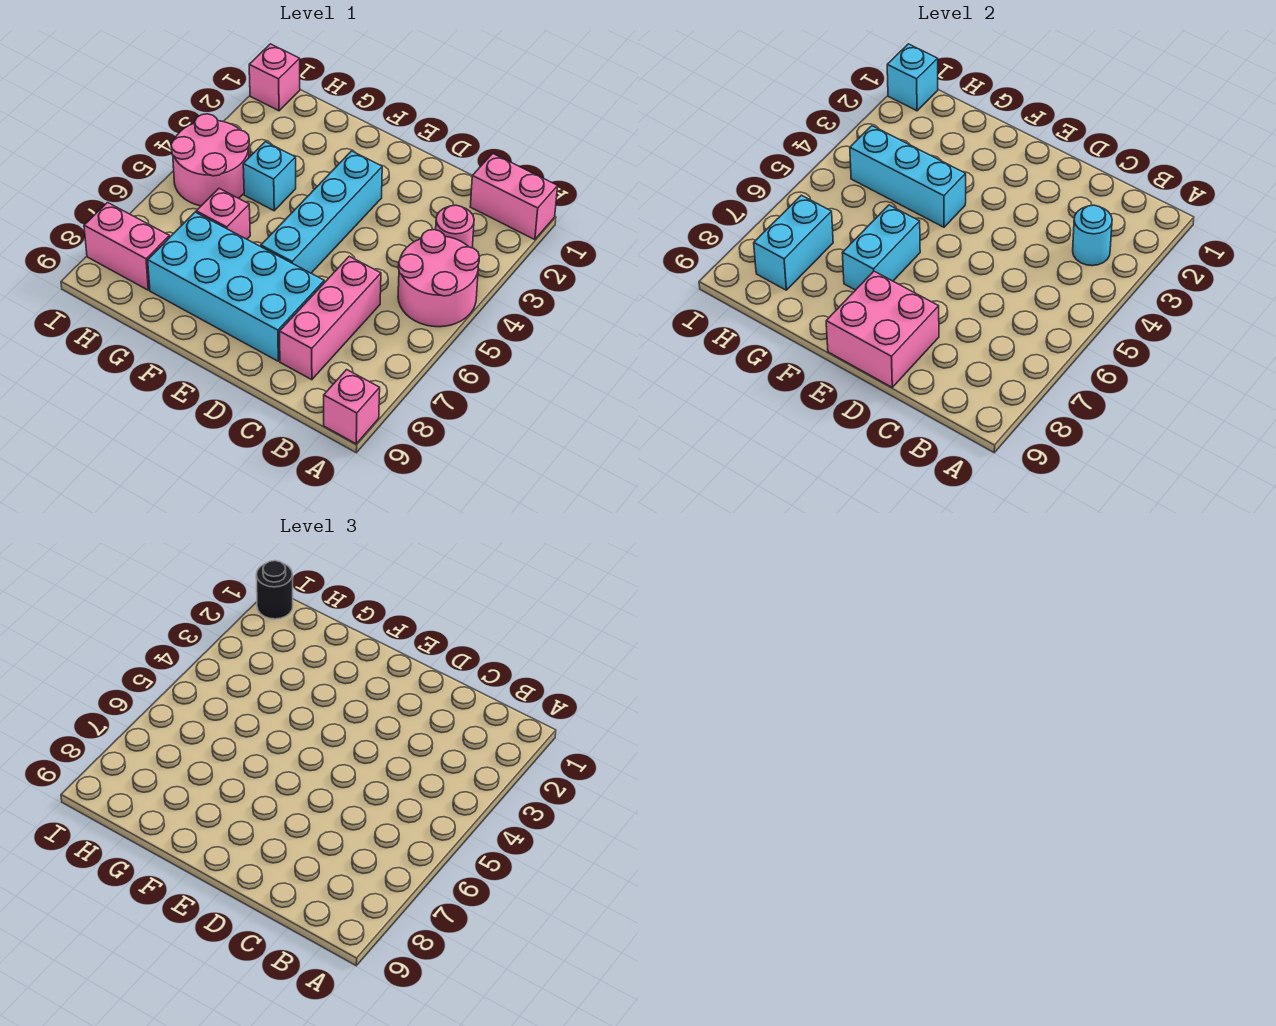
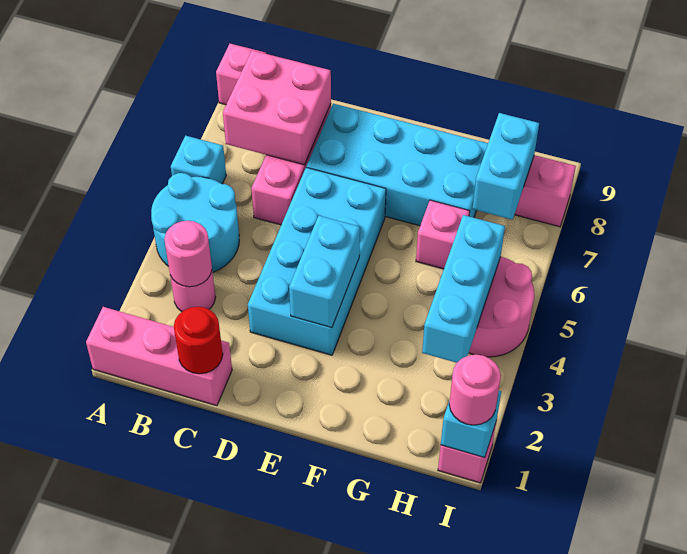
pink brick A1:B1 level 1 -> pink brick A1:C1 level 1
pink round brick A4:B5 level 1 -> cyan round brick A4:B5 level 1
cyan round brick B3 level 2 -> pink round brick B3 level 2
none -> red round brick C1 level 2
pink brick D8:E9 level 2 -> pink brick B7:C8 level 2
cyan brick E3:E6 level 1 -> cyan brick D3:E6 level 1
cyan brick F4:H4 level 2 -> cyan brick H3:H5 level 2
cyan brick F6:F7 level 2 -> cyan brick E3:E4 level 2
cyan brick G4 level 1 -> cyan brick A6 level 1
black round brick I1 level 3 -> pink round brick I1 level 3

